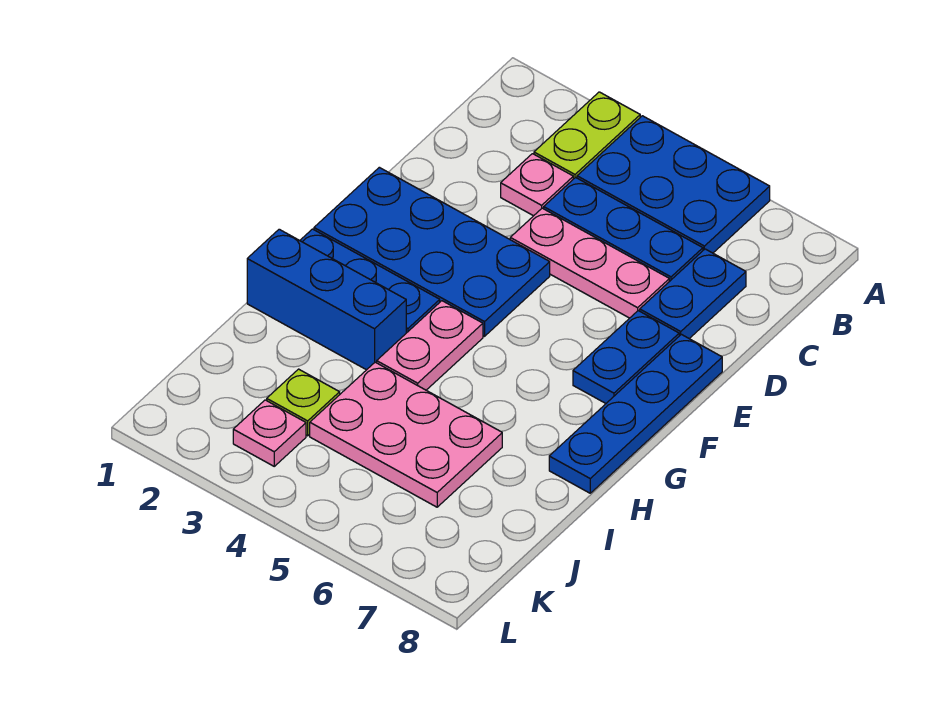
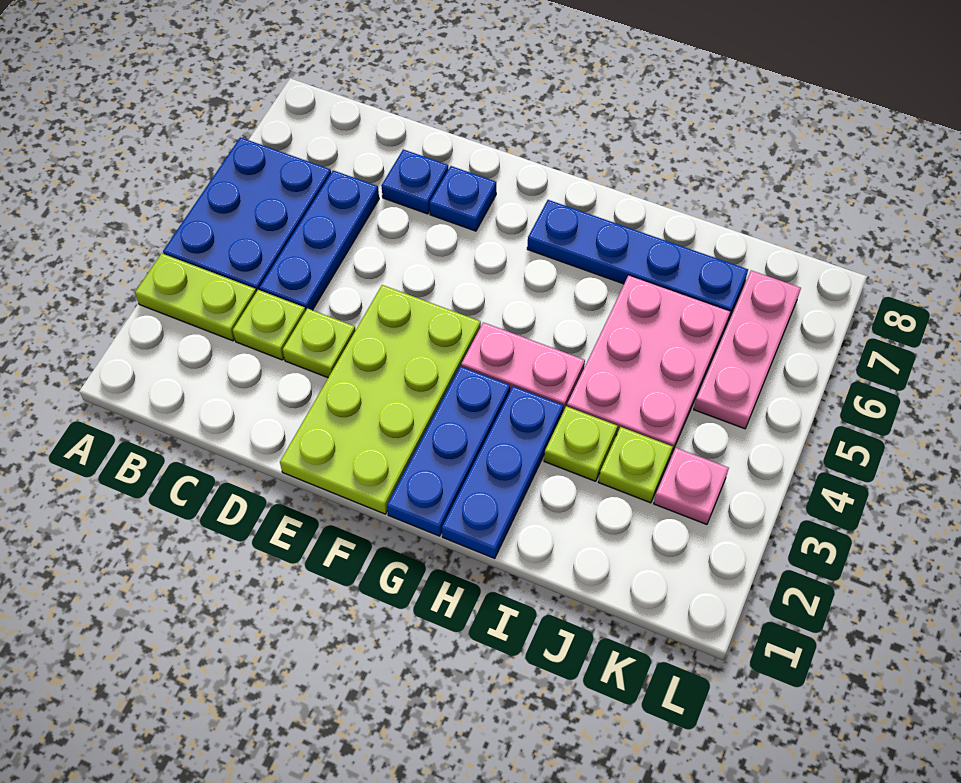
pink plate C3 level 1 -> lime plate C3 level 1
blue plate C7:D7 level 1 -> blue plate D7 level 1
none -> lime plate D3 level 1
pink plate D4:D6 level 1 -> pink plate K5:K7 level 1
blue plate E1:F4 level 1 -> lime plate E1:F4 level 1
blue plate E7:F7 level 1 -> blue plate E7 level 1
blue plate E8:H8 level 1 -> blue plate G7:J7 level 1
blue brick H1:H3 level 1 -> blue plate H1:H3 level 1
none -> lime plate I3 level 1

